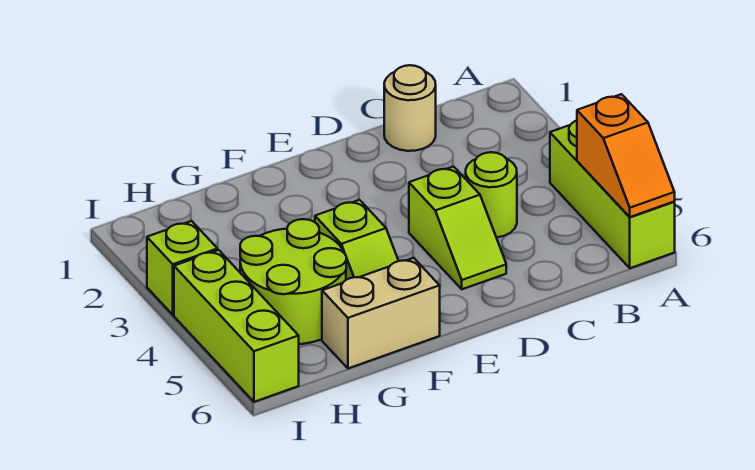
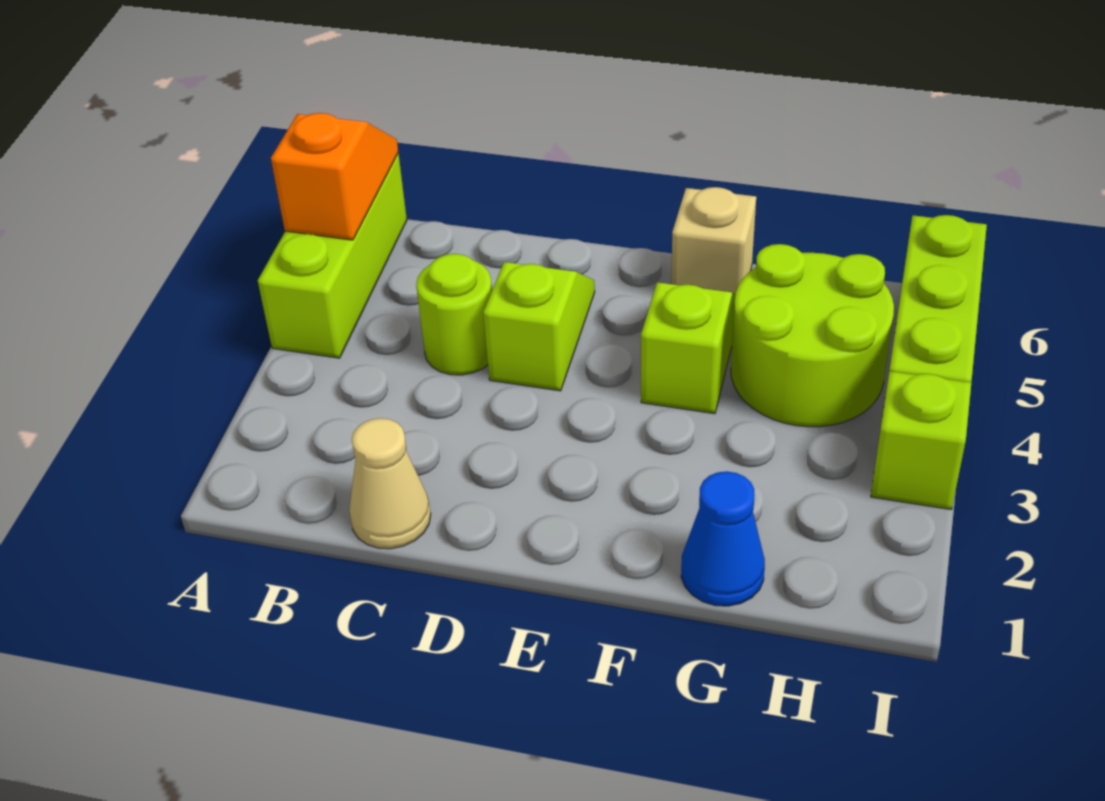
tan round brick C1 level 1 -> tan cone C1 level 1
tan brick F6:G6 level 1 -> tan brick F6 level 1
none -> blue cone G1 level 1

